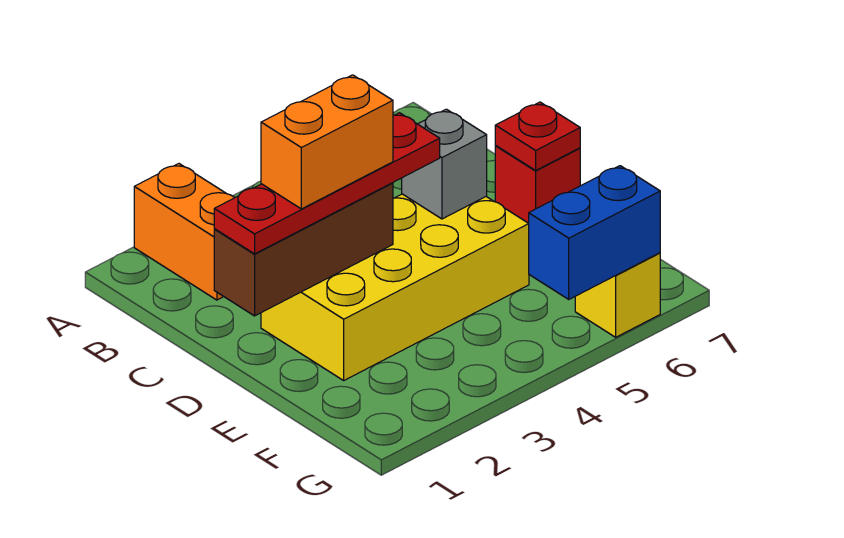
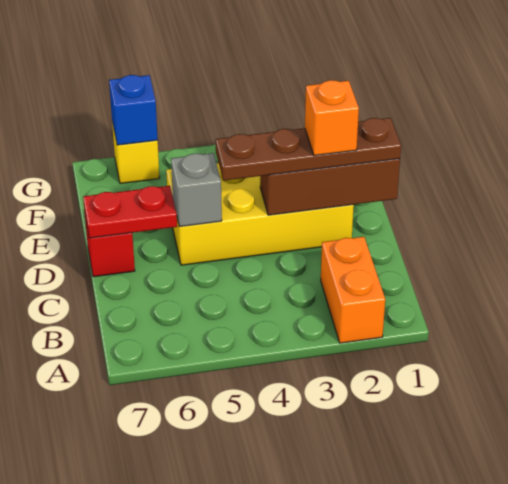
red plate D1:D4 level 3 -> brown plate D1:D4 level 3
orange brick D2:D3 level 4 -> orange brick D2 level 4
red plate D7 level 2 -> red plate D6:D7 level 2
blue brick G5:G6 level 2 -> blue brick G6 level 2

